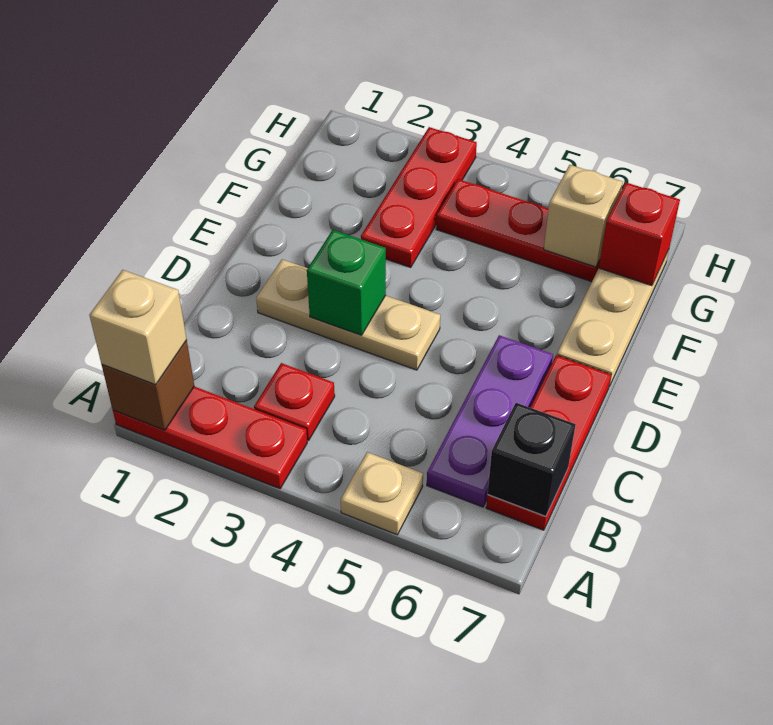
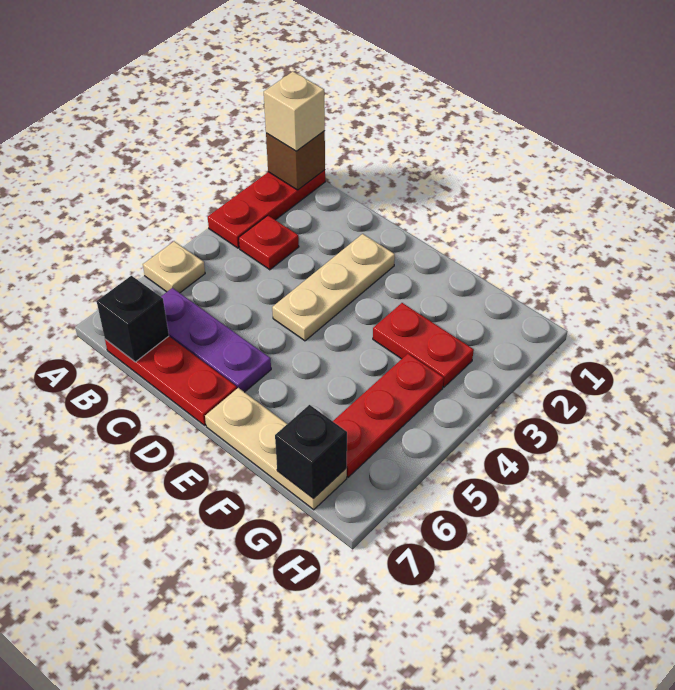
green brick D3 level 2 -> none
red plate F3:H3 level 1 -> red plate F3:G3 level 1
tan brick G6 level 2 -> none
red brick G7 level 2 -> black brick G7 level 2

